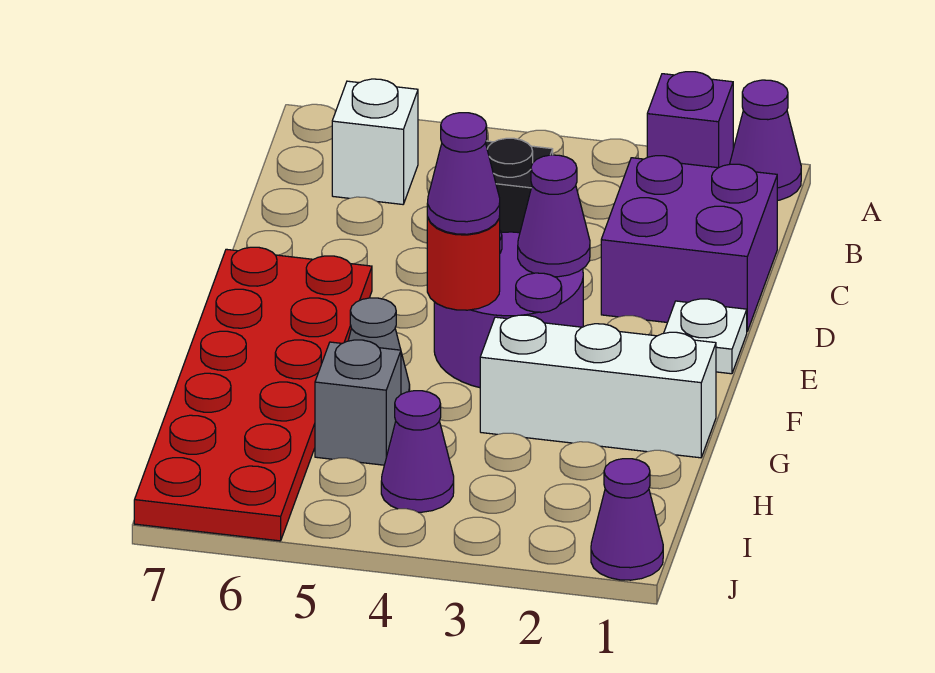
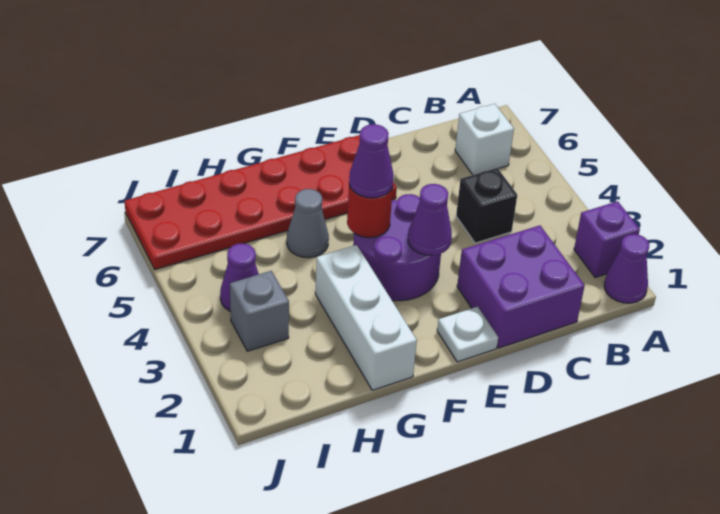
grey brick H5 level 1 -> grey brick I3 level 1
purple cone J1 level 1 -> none

